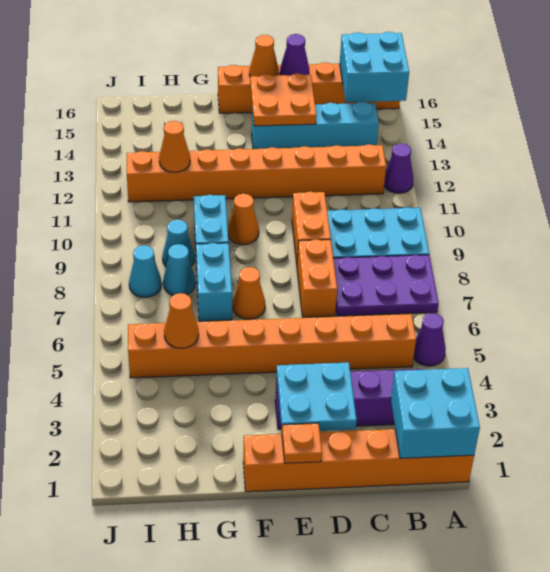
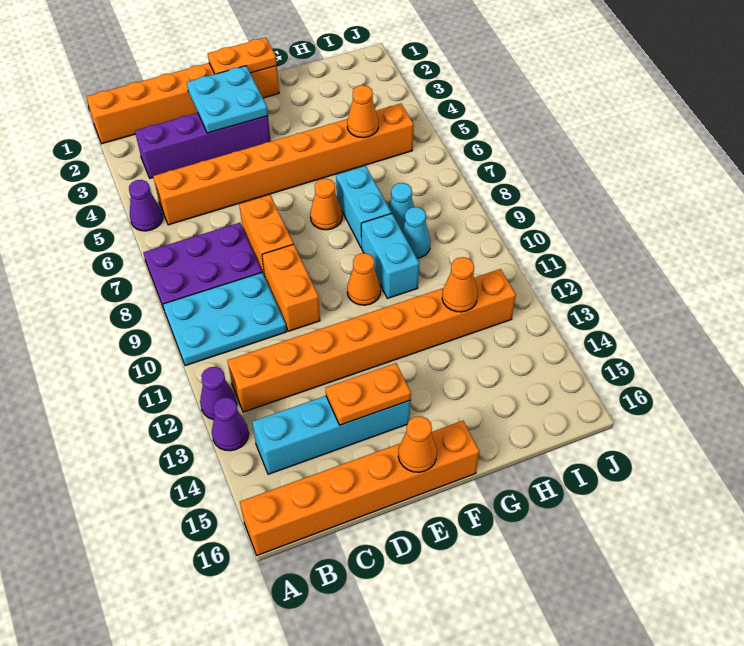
cyan brick A1:B2 level 2 -> none
cyan brick A15:B16 level 2 -> none
orange plate D14:E15 level 2 -> orange plate D14:E14 level 2
purple cone D16 level 2 -> purple cone A13 level 1
orange plate E1 level 2 -> orange plate E1:F1 level 2
cyan cone I8 level 1 -> none

